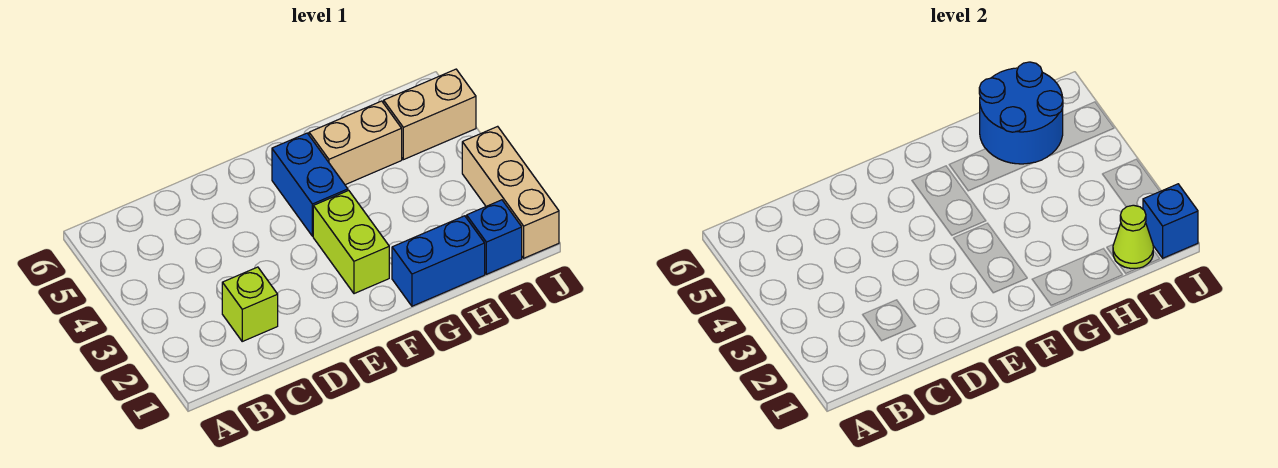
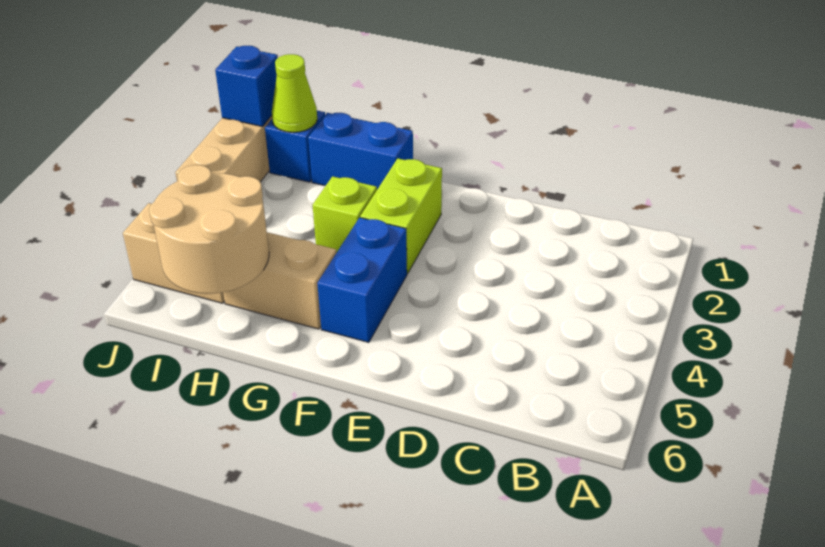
lime brick C2 level 1 -> lime brick G3 level 1
blue round brick H5:I6 level 2 -> tan round brick H5:I6 level 2

